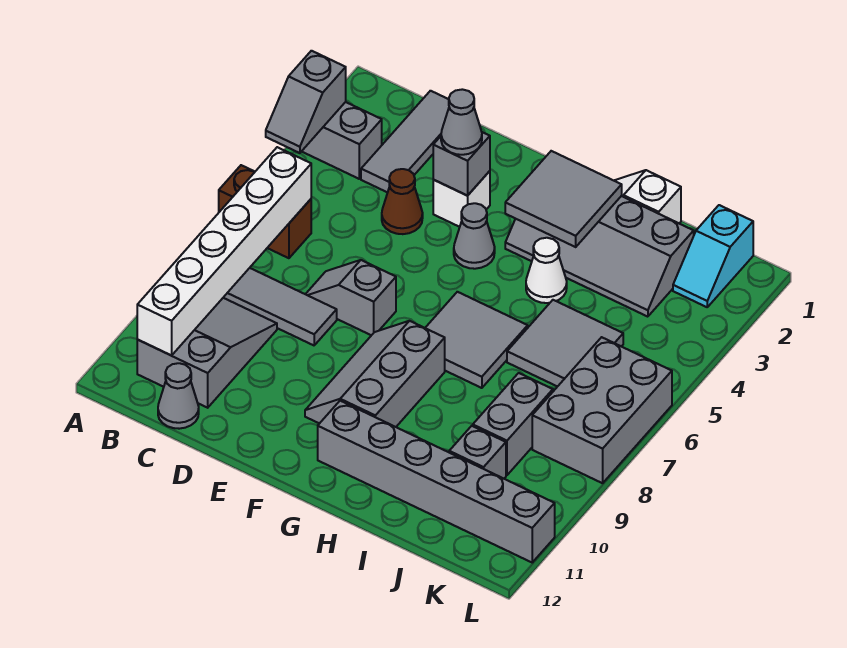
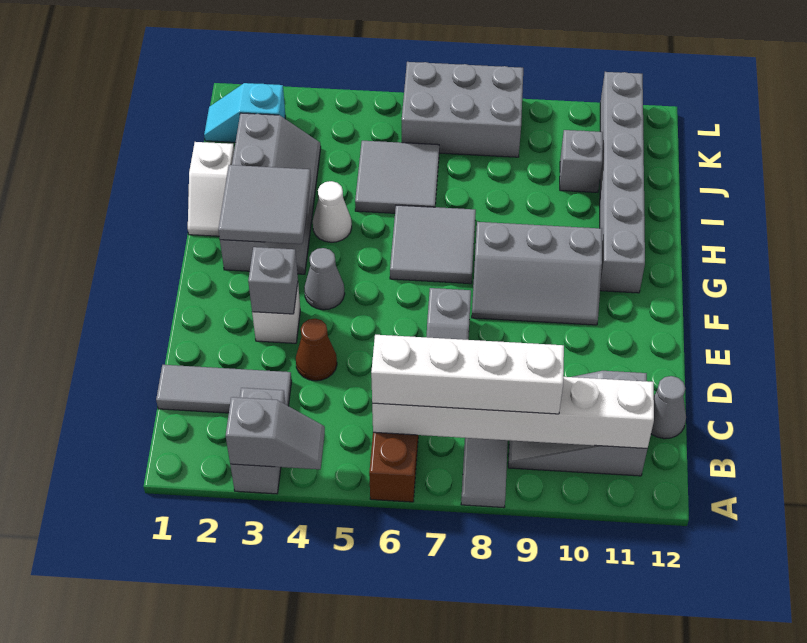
none -> white brick B6:B9 level 3
grey cone E3 level 3 -> none
grey brick J8:J9 level 1 -> none
cyan slope K1:K2 level 1 top 1 -> cyan slope K1:K2 level 1 top 2

